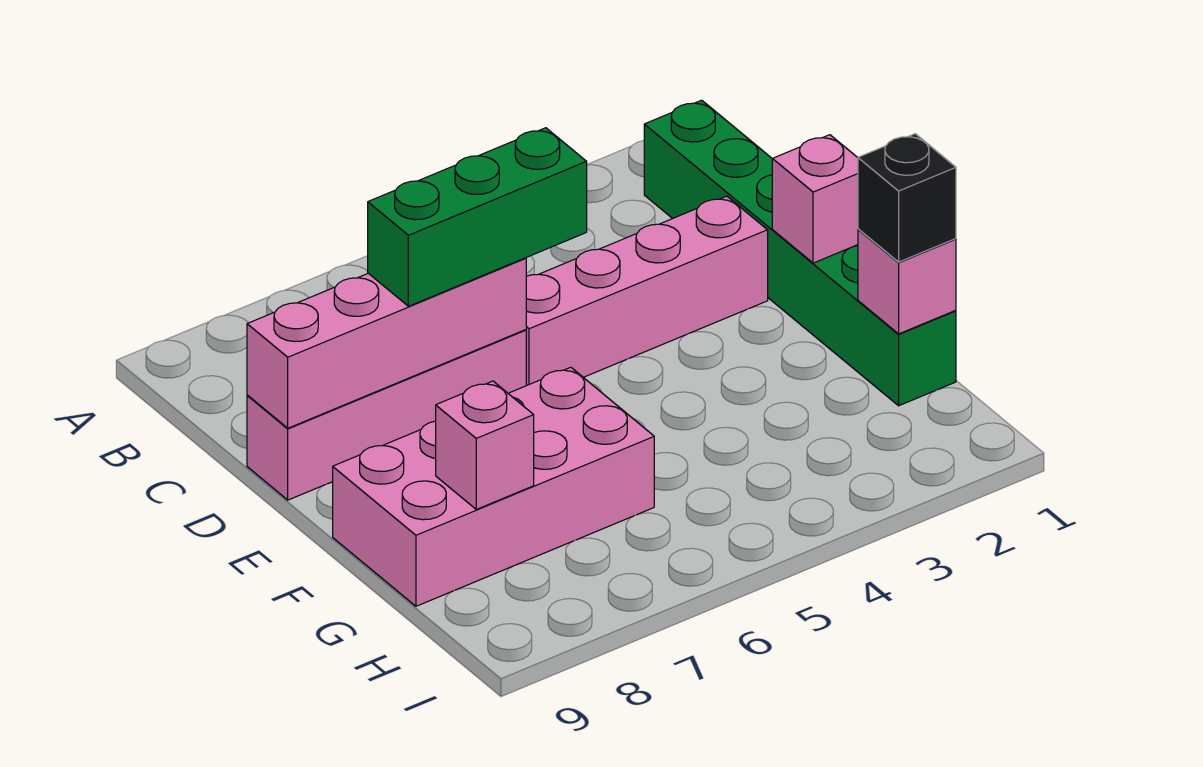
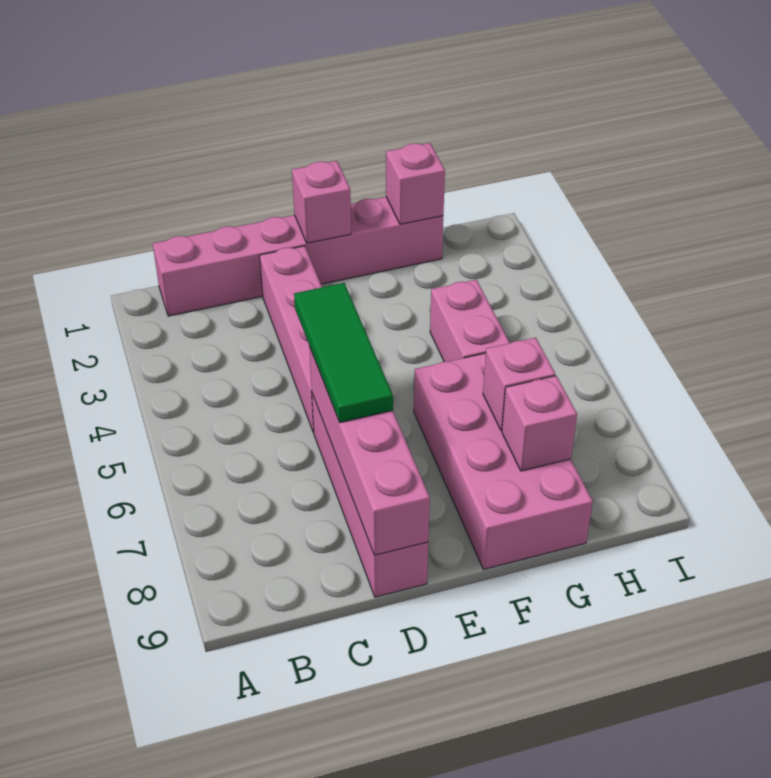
green brick B1:G1 level 1 -> pink brick B1:G1 level 1
green brick D5:D7 level 3 -> green tile D5:D7 level 3
black brick G1 level 3 -> none
none -> pink brick G4:G5 level 1
none -> pink brick G7 level 2

